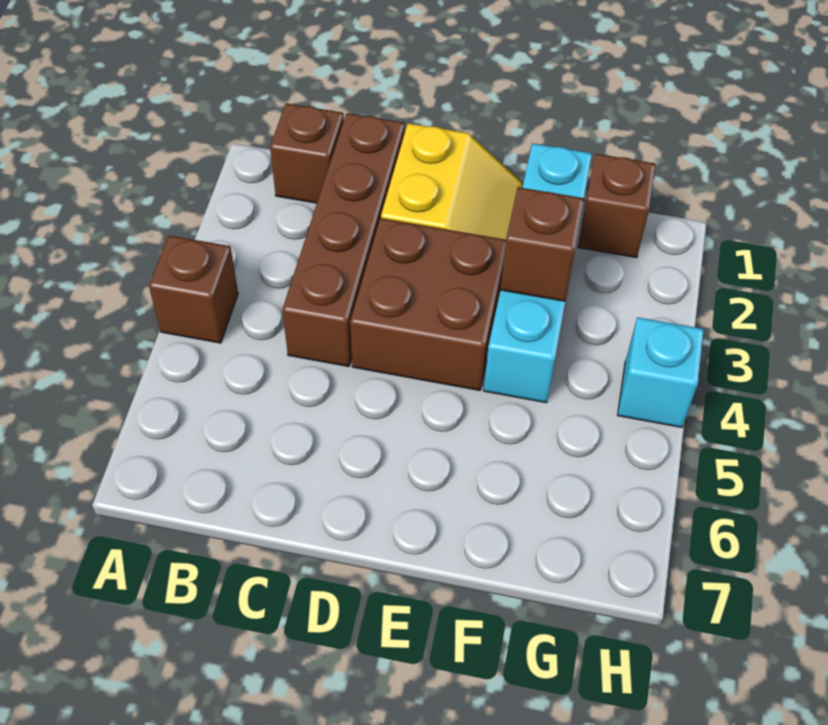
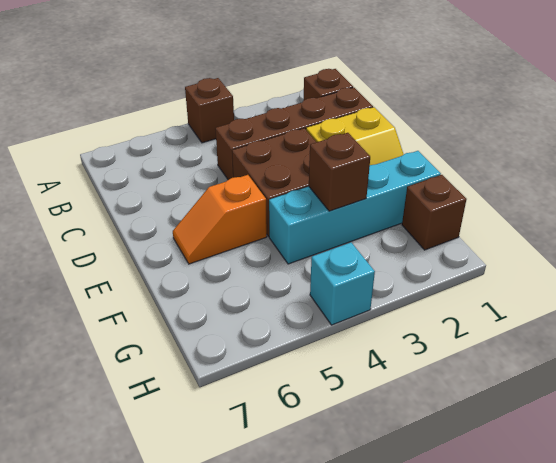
none -> orange slope E5:E6 level 1 top 5

